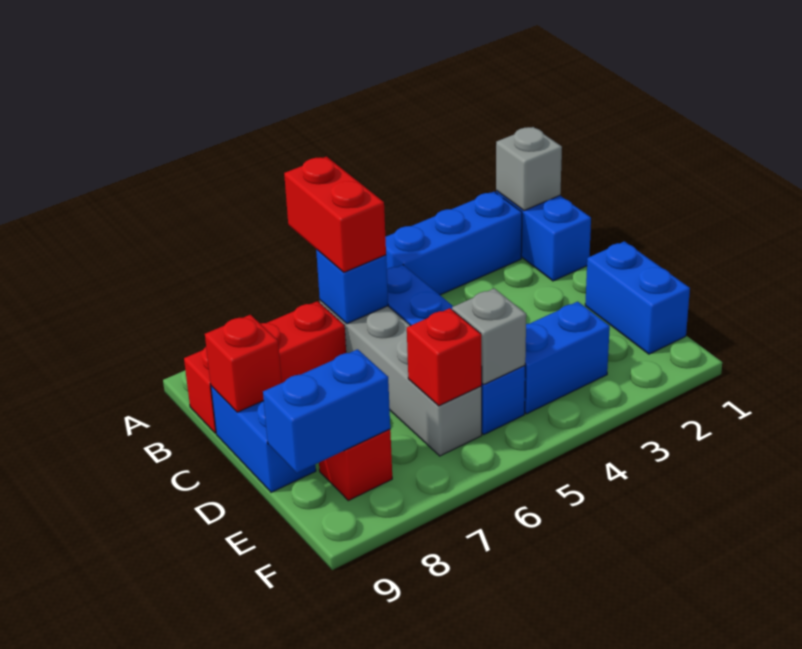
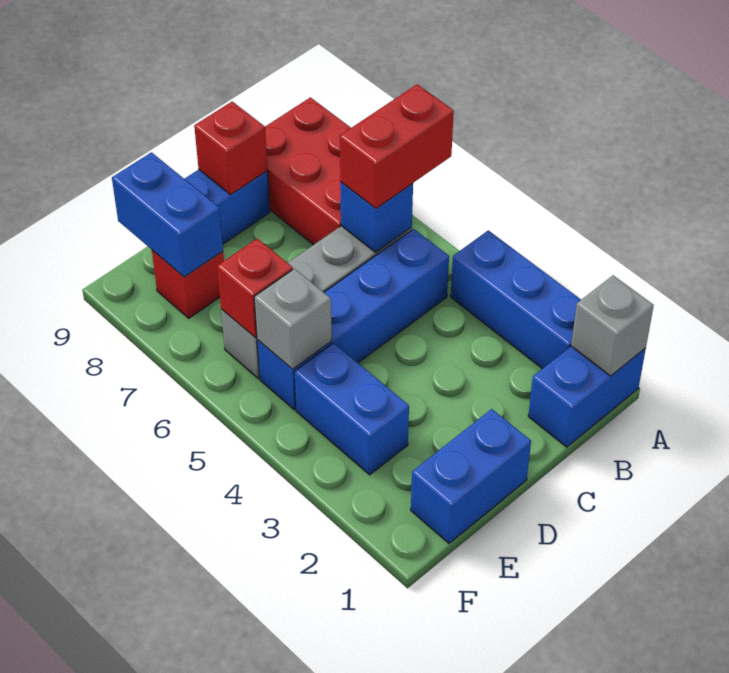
red brick B7:B9 level 1 -> red brick A7:B9 level 1

